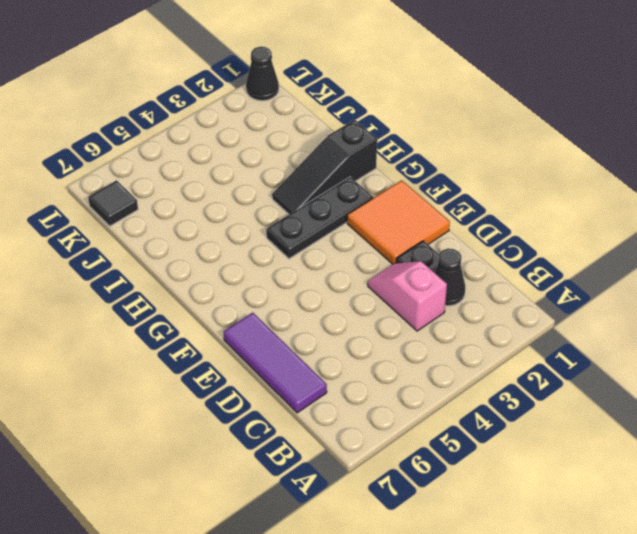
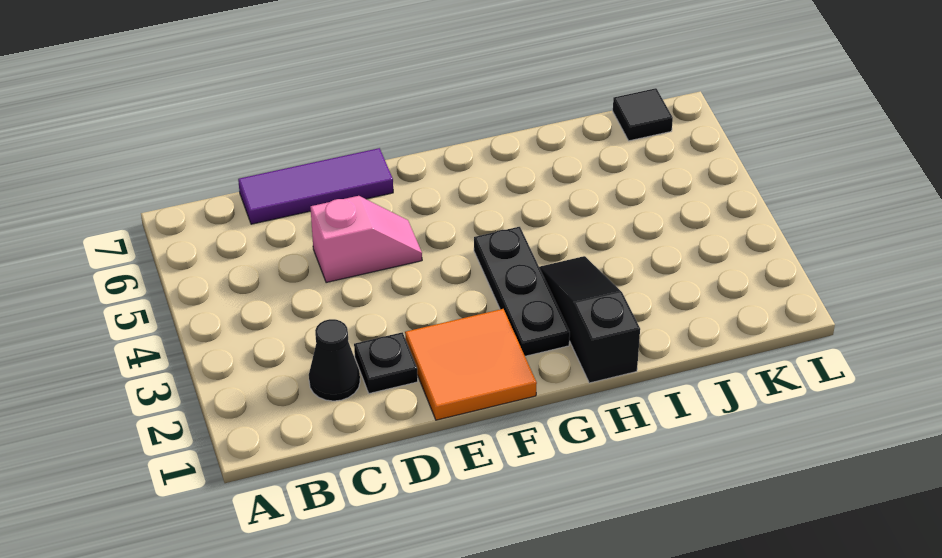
pink slope C3:D3 level 1 top C -> pink slope D5:E5 level 1 top D
black cone L1 level 1 -> none

